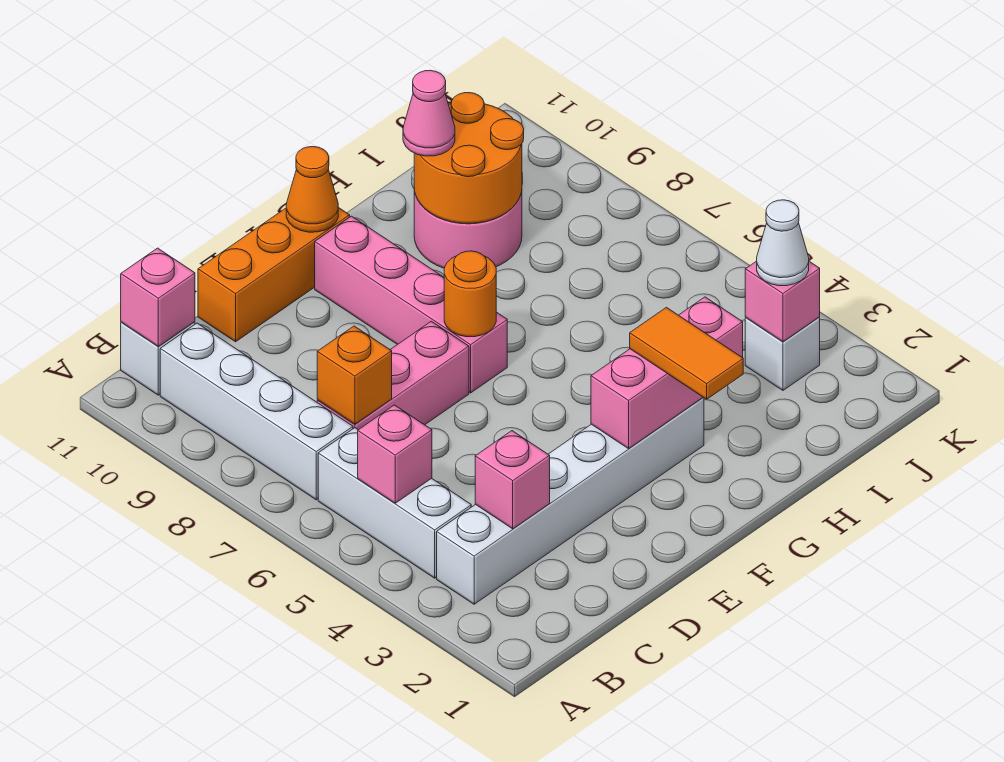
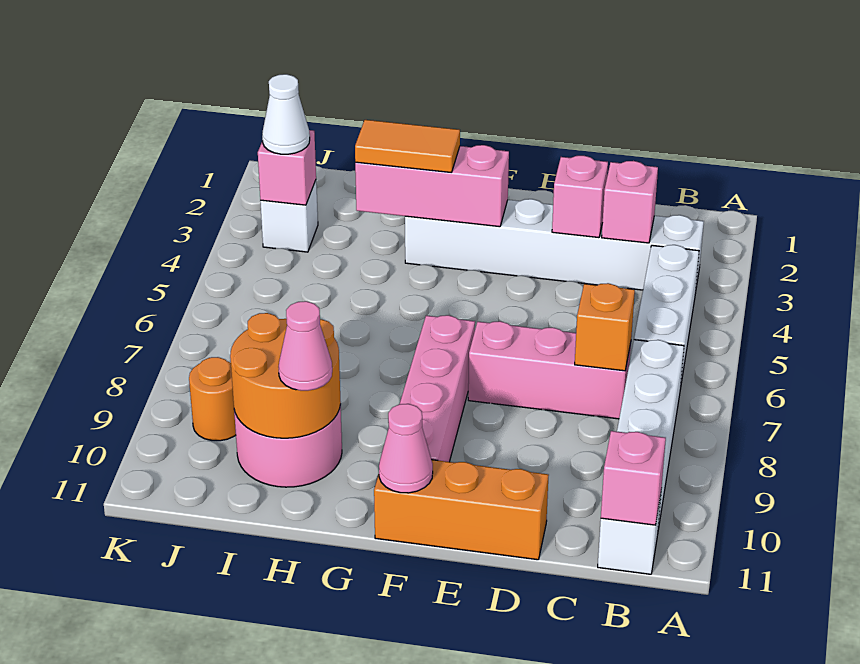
pink brick B5 level 2 -> pink brick D3 level 2
orange round brick F7 level 2 -> orange round brick J9 level 1
orange cone F11 level 2 -> pink cone F11 level 2
orange tile G2:G3 level 3 -> orange tile G3:H3 level 3

